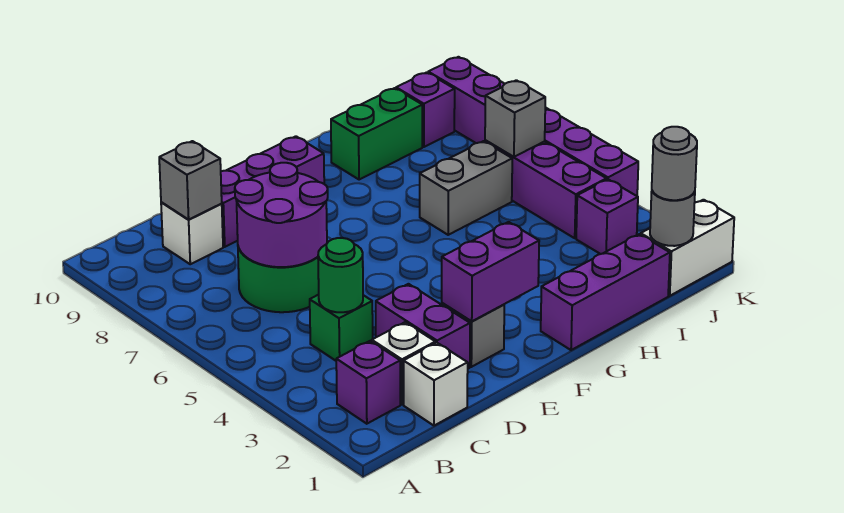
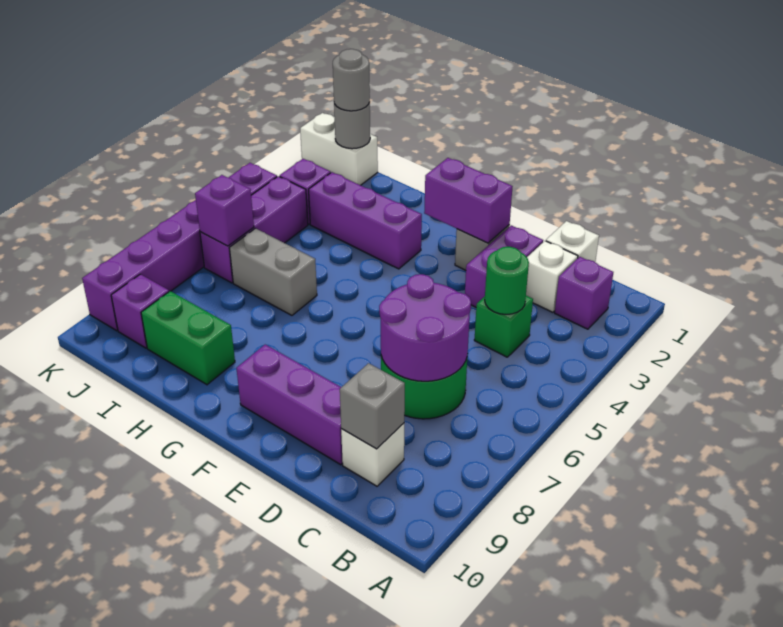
purple brick G1:I1 level 1 -> purple brick G3:I3 level 1
grey brick J6 level 2 -> purple brick J6 level 2

